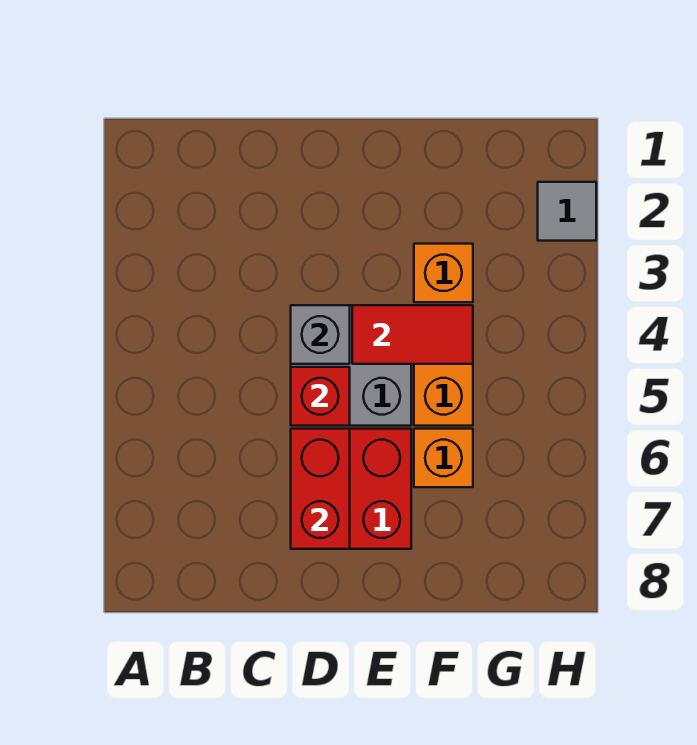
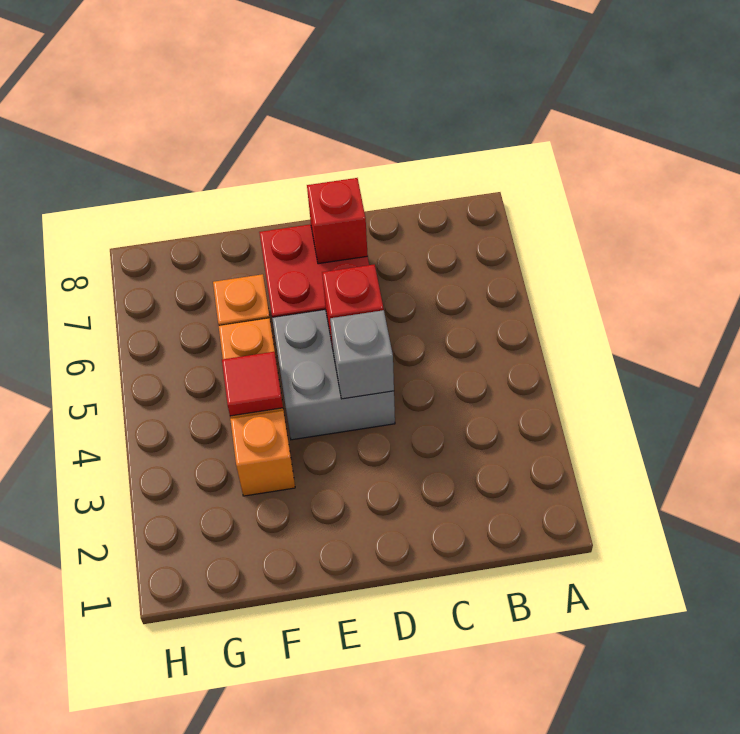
red brick D6:D7 level 2 -> red brick D7 level 2
red tile E4:F4 level 2 -> red tile F4 level 2
grey tile H2 level 1 -> none

